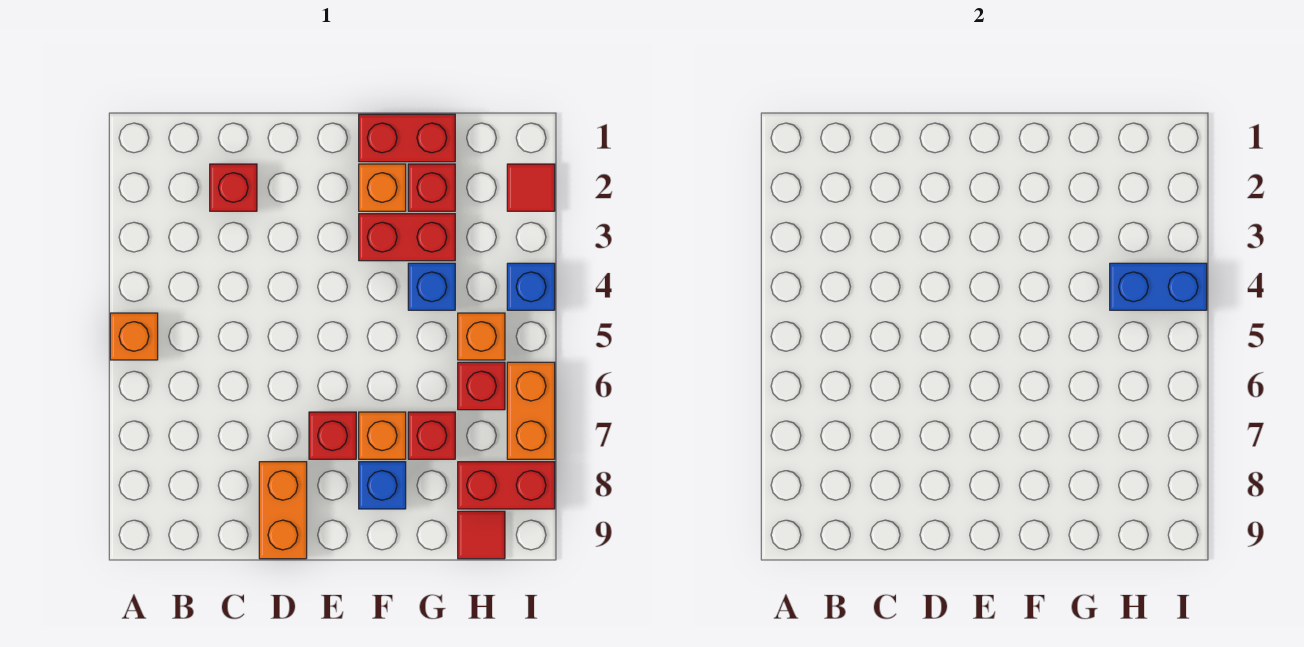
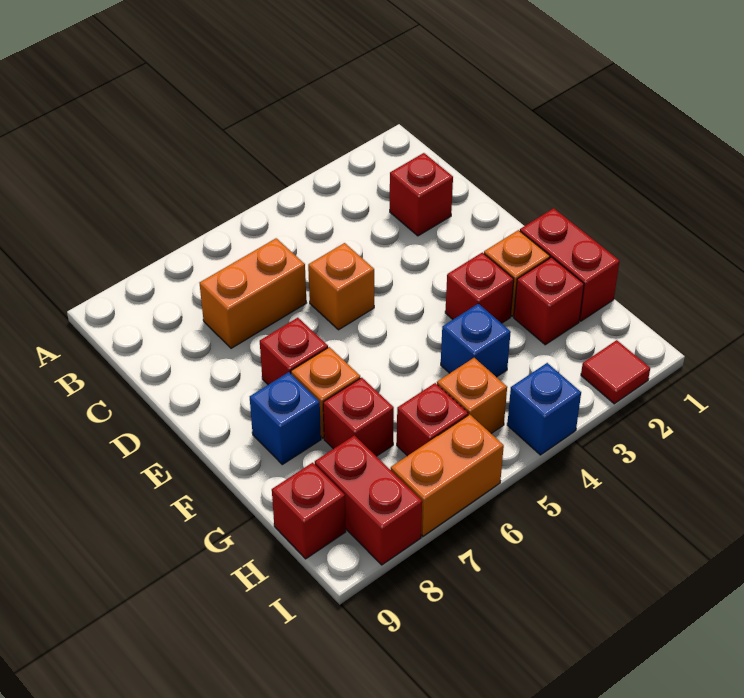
orange brick A5 level 1 -> orange brick D5 level 1
orange brick D8:D9 level 1 -> orange brick C6:C7 level 1
red brick F3:G3 level 1 -> red brick F3 level 1
blue brick H4:I4 level 2 -> none
red tile H9 level 1 -> red brick H9 level 1

